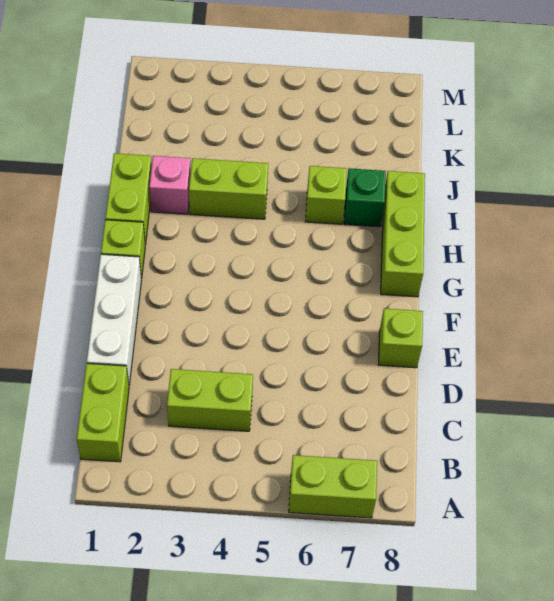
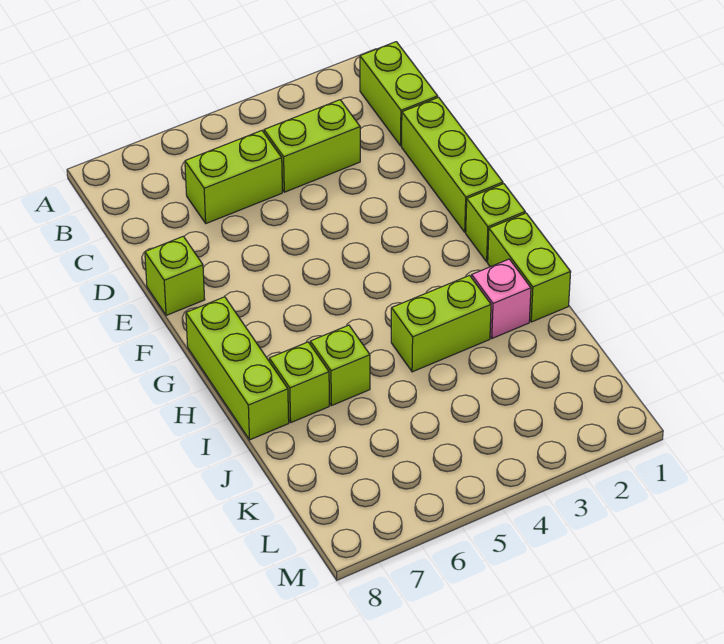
lime brick A6:A7 level 1 -> lime brick C5:C6 level 1
white brick D1:F1 level 1 -> lime brick D1:F1 level 1
green brick I7 level 1 -> lime brick I7 level 1

